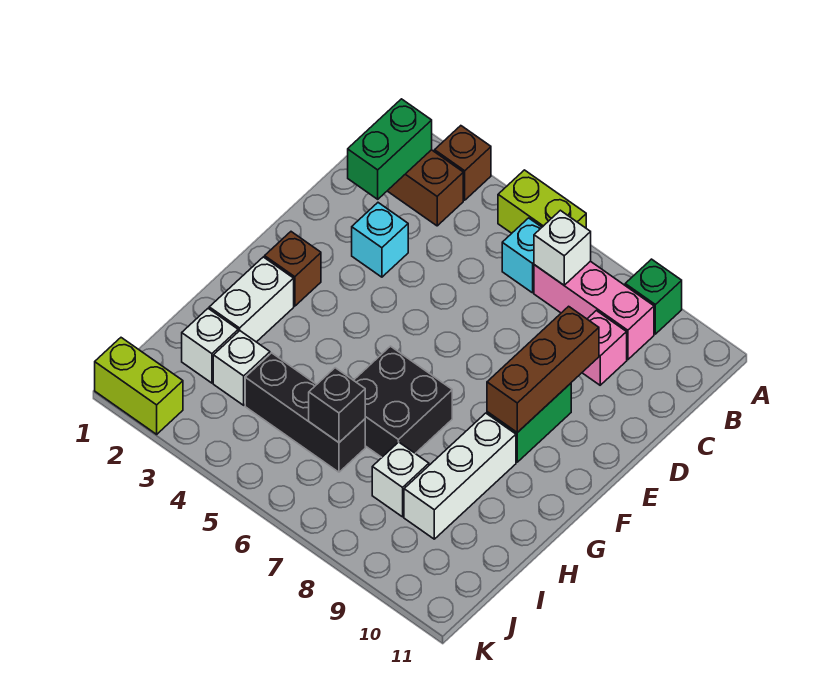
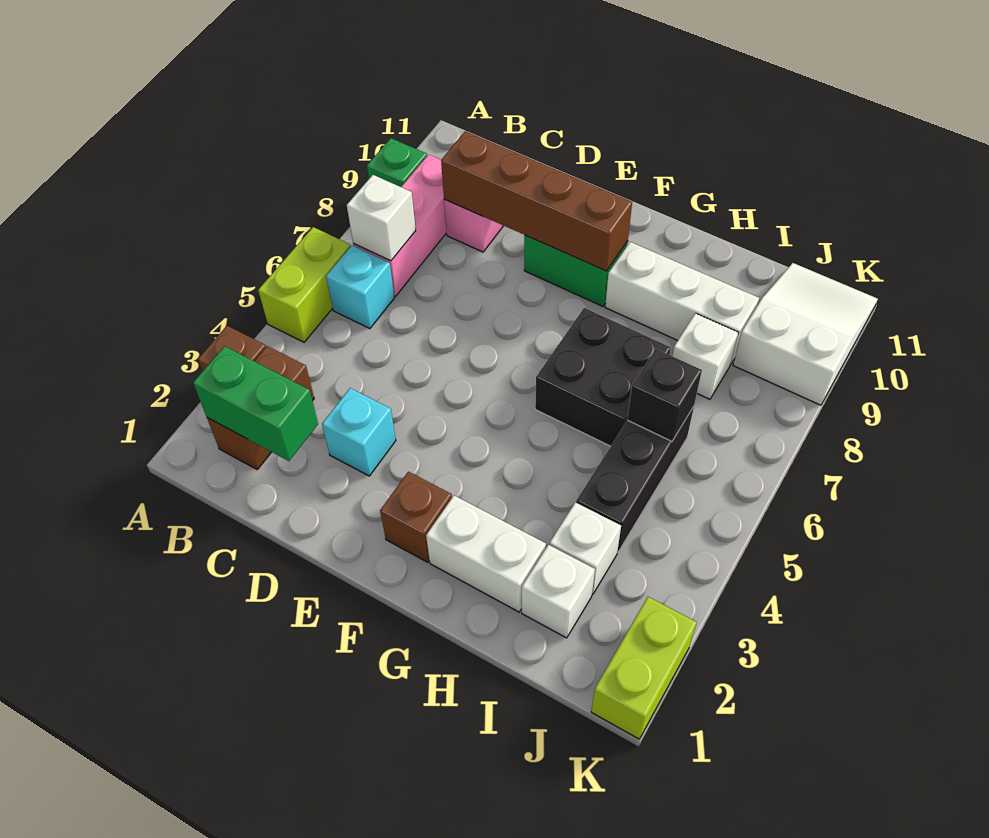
brown brick D9:F9 level 2 -> brown brick C9:F9 level 2
none -> white slope J9:K11 level 1 top 9

